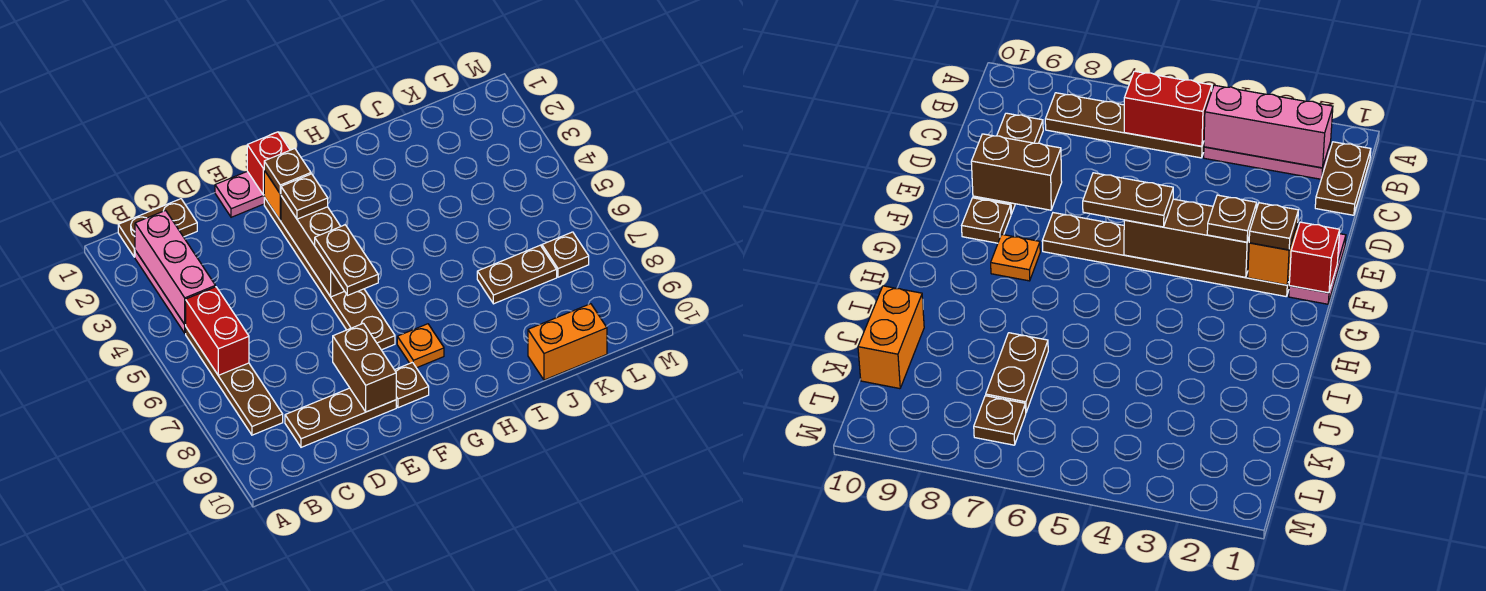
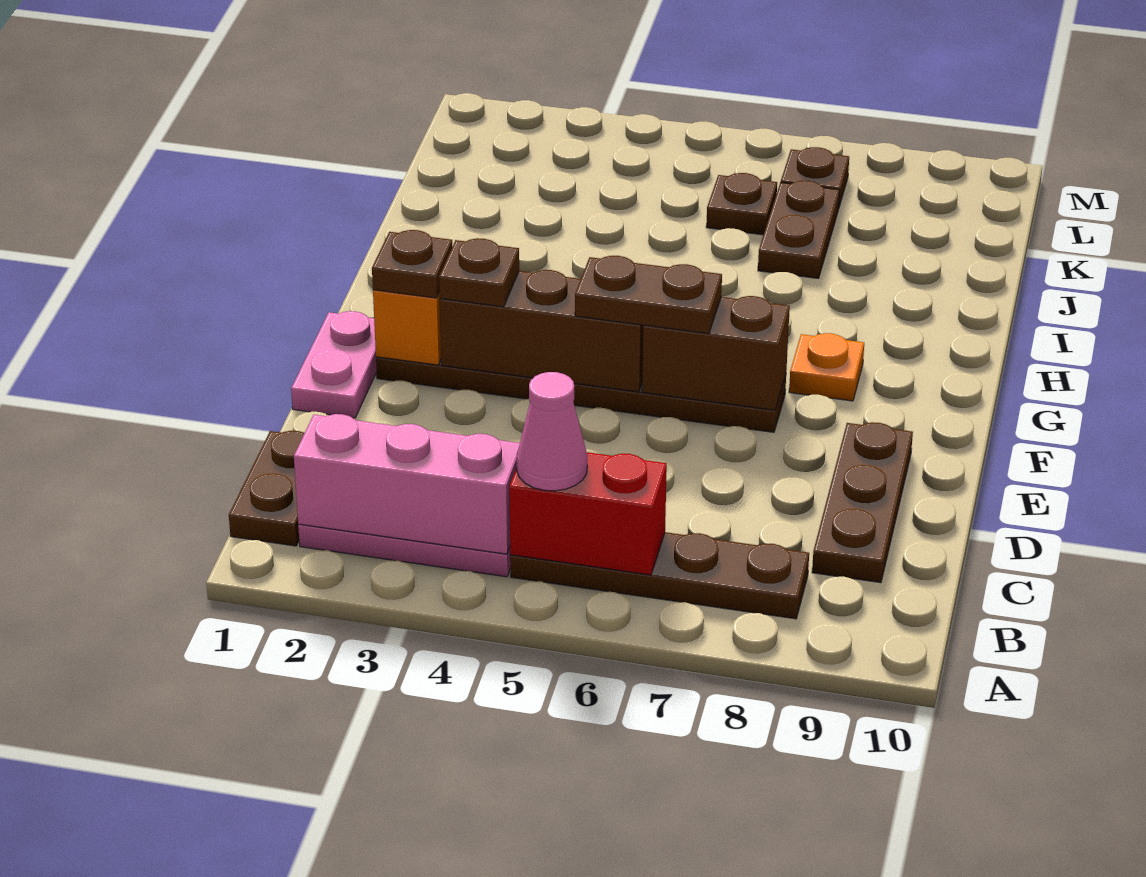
none -> pink cone B5 level 3
brown brick E8:E9 level 2 -> brown brick F6:F7 level 2
red brick F1 level 2 -> none
brown plate F9 level 1 -> brown plate K6 level 1
orange brick J10:K10 level 1 -> none

